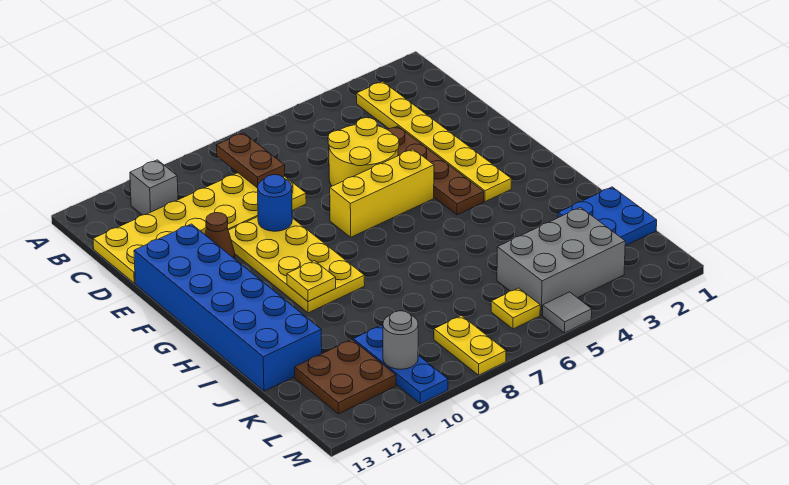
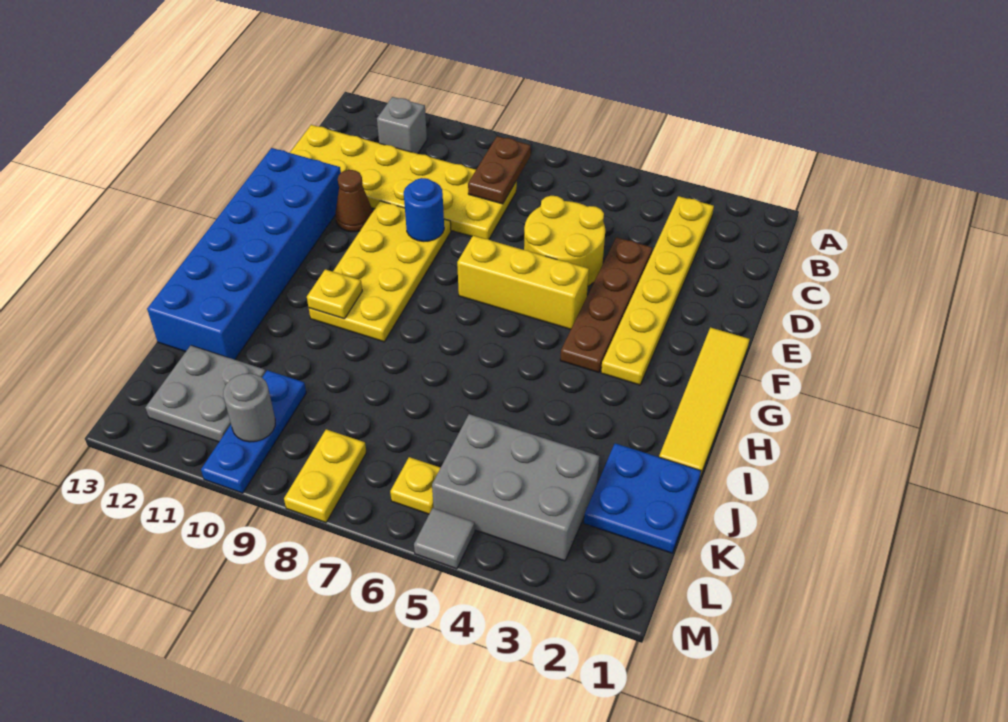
none -> yellow tile F1:I1 level 1
brown plate K11:L12 level 1 -> grey plate K11:L12 level 1

